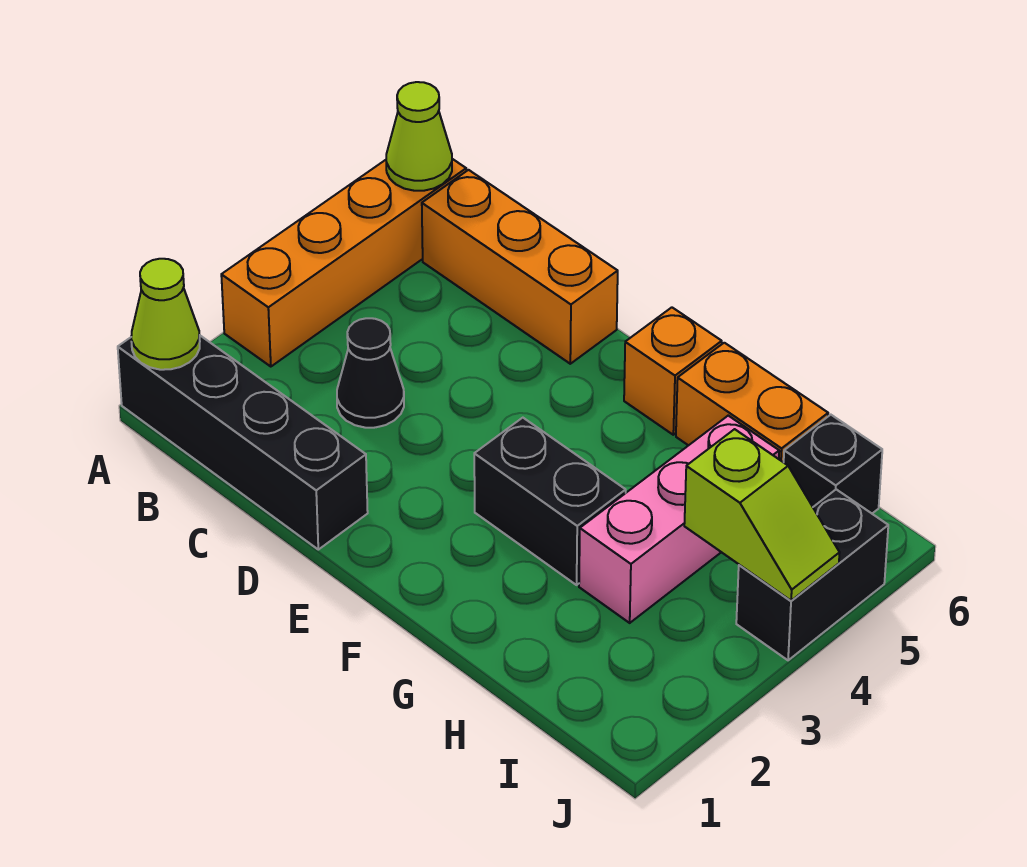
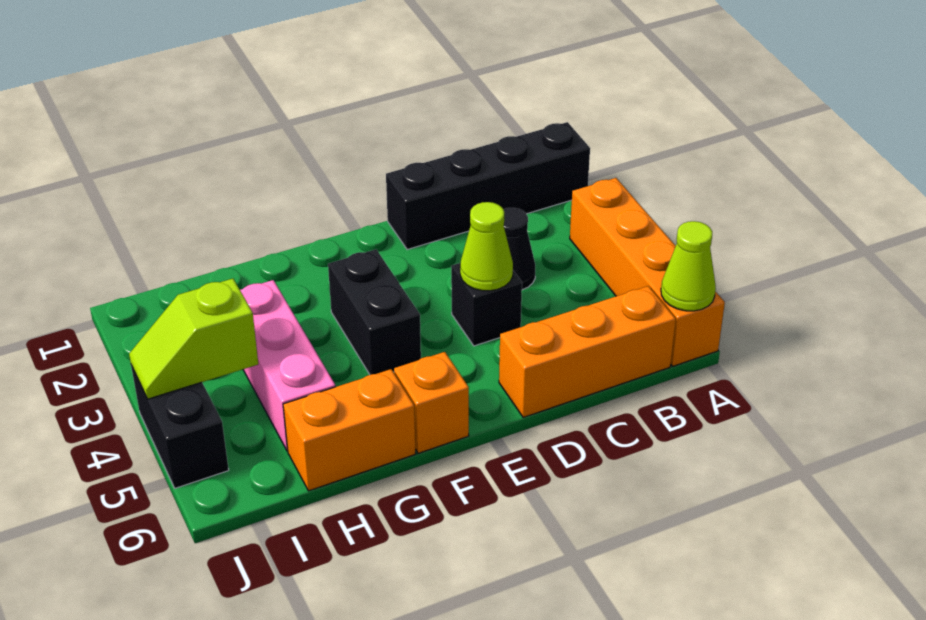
lime cone A1 level 2 -> lime cone D4 level 2
black brick F3:G3 level 1 -> black brick F3:F4 level 1
black brick I6 level 1 -> black brick D4 level 1

